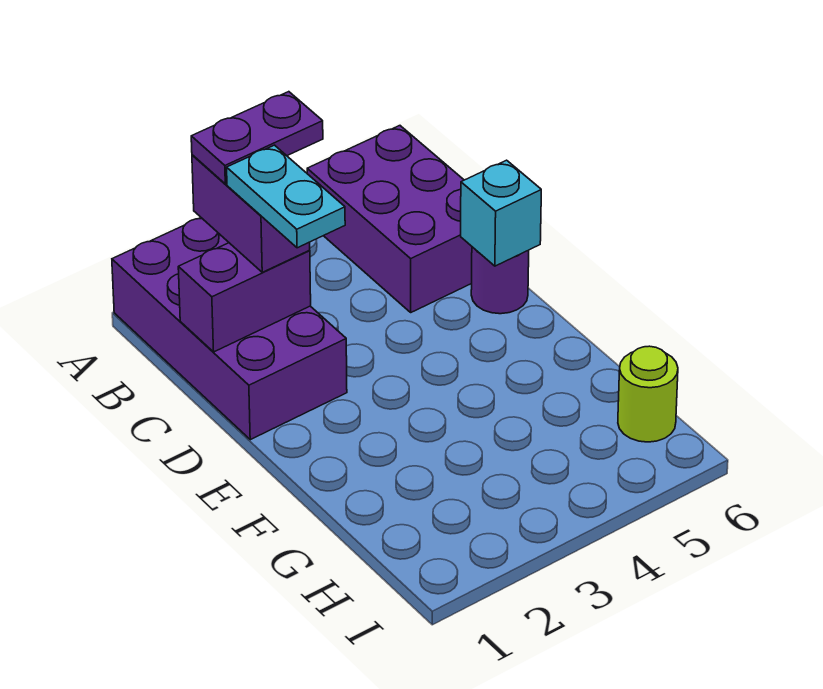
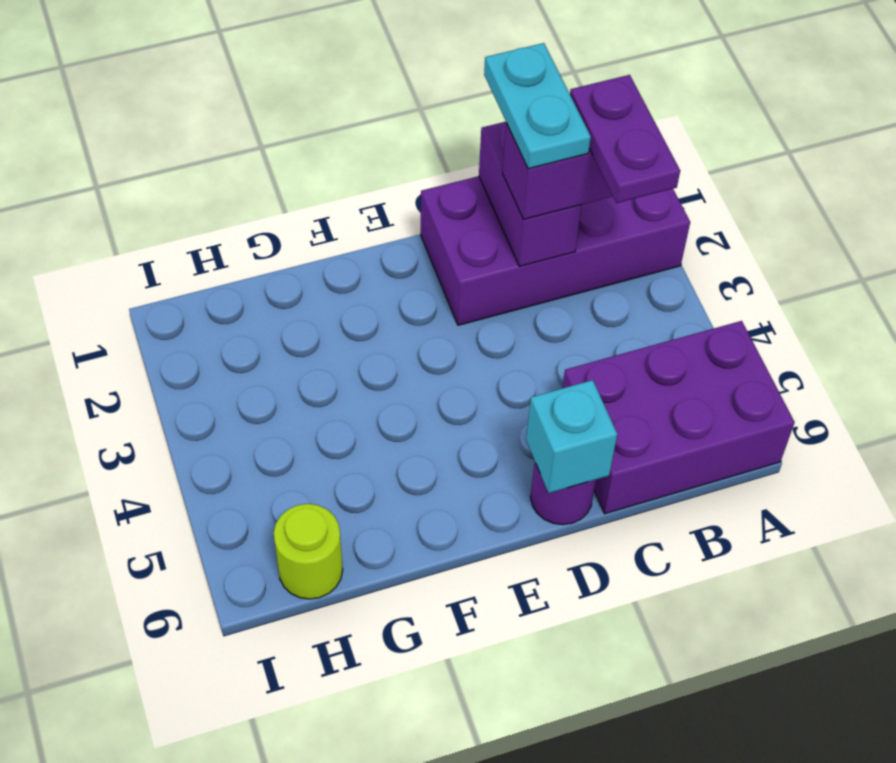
cyan plate C2:D2 level 4 -> cyan plate C1:C2 level 4

